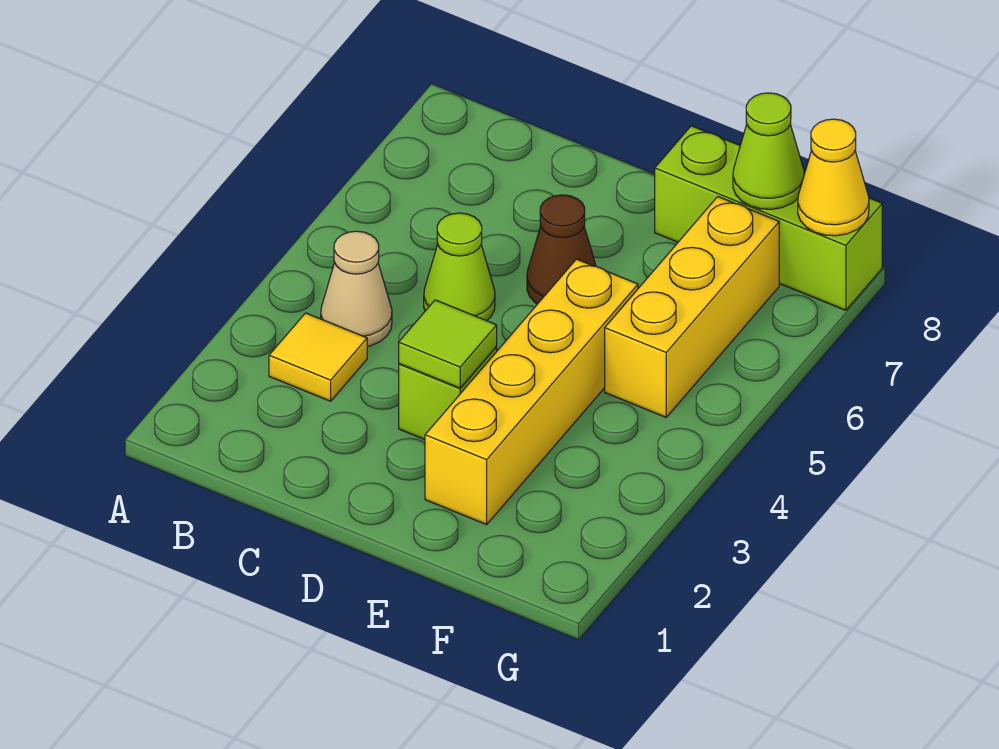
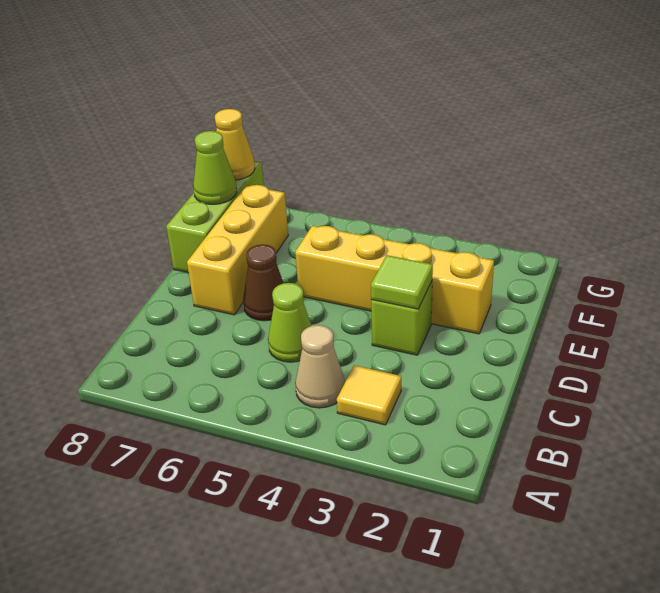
yellow brick F5:F7 level 1 -> yellow brick D7:F7 level 1

